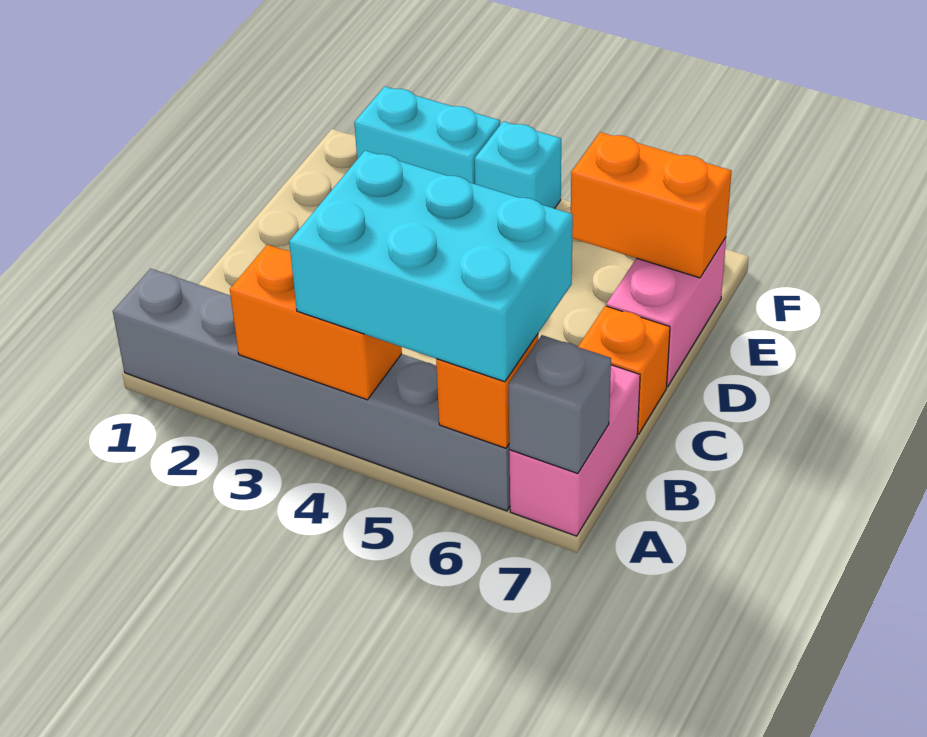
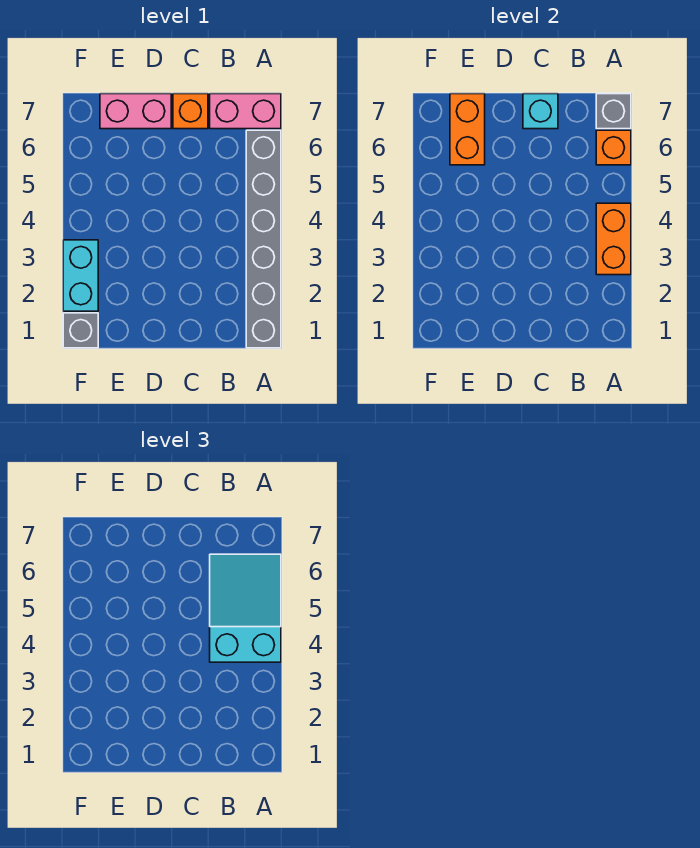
cyan brick A4:B6 level 3 -> cyan slope A4:B6 level 3 top 4
none -> grey brick F1 level 1
cyan brick F4 level 1 -> cyan brick C7 level 2

